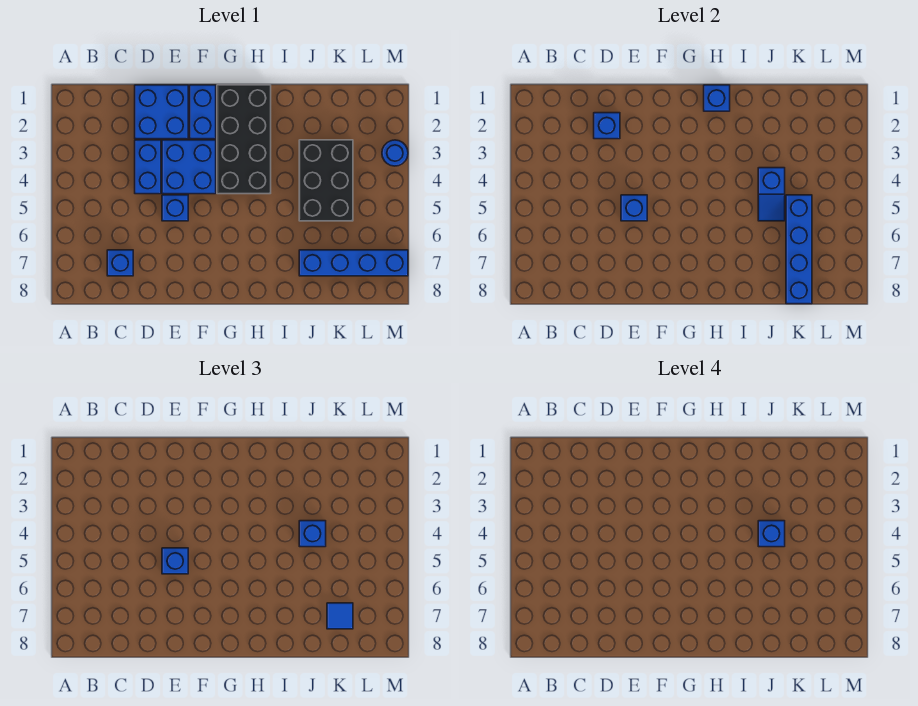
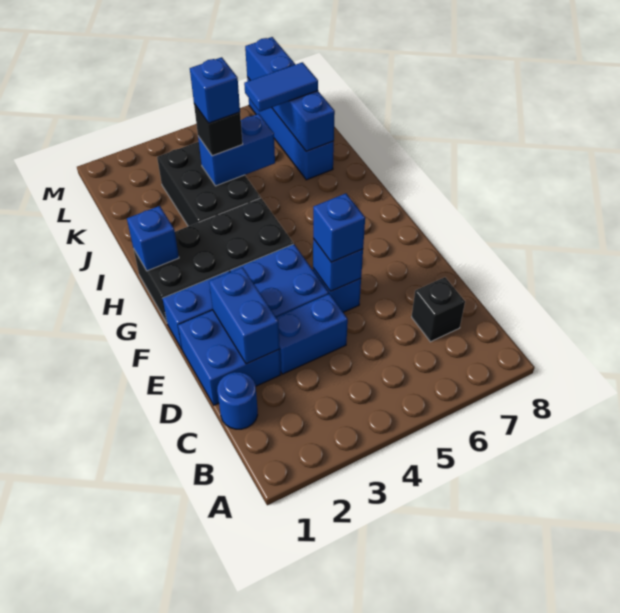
blue brick C7 level 1 -> black brick C7 level 1
blue brick D2 level 2 -> blue brick D2:E2 level 2
black brick J3:K5 level 1 -> black brick I3:K4 level 1
blue slope J4:J5 level 2 top 4 -> blue brick J4:J5 level 2
blue brick J4 level 3 -> black brick J4 level 3
blue brick K5:K8 level 2 -> blue brick J7:M7 level 2
blue tile K7 level 3 -> blue tile K6:K7 level 3
blue round brick M3 level 1 -> blue round brick C1 level 1

